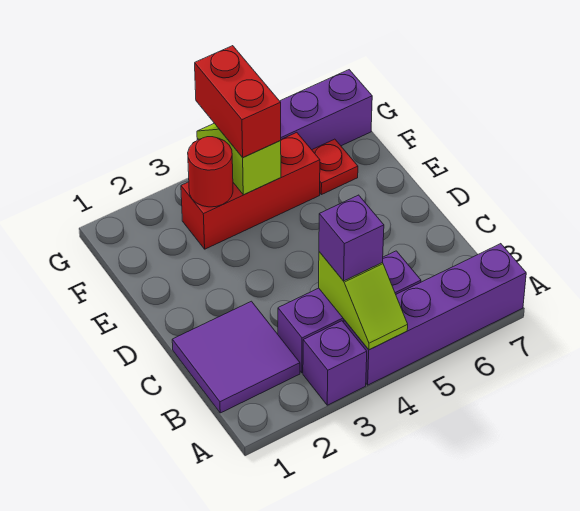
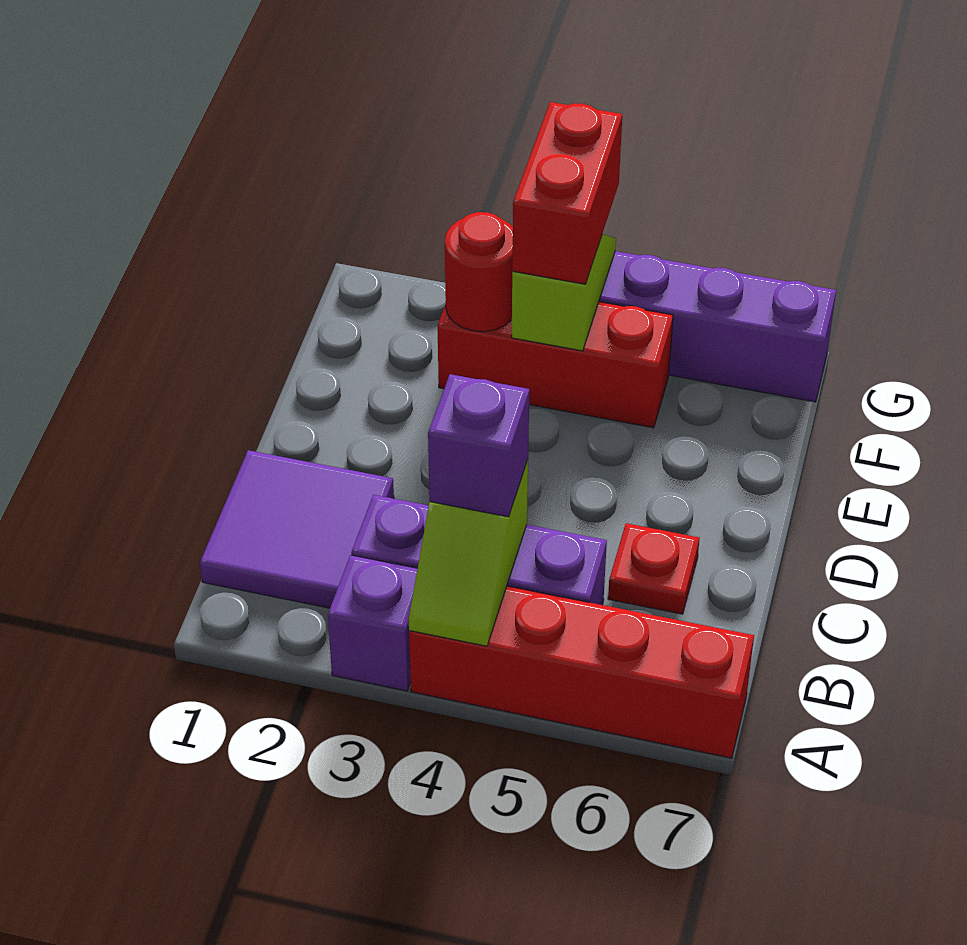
purple brick A4:A7 level 1 -> red brick A4:A7 level 1
red plate F6 level 1 -> red plate C6 level 1

